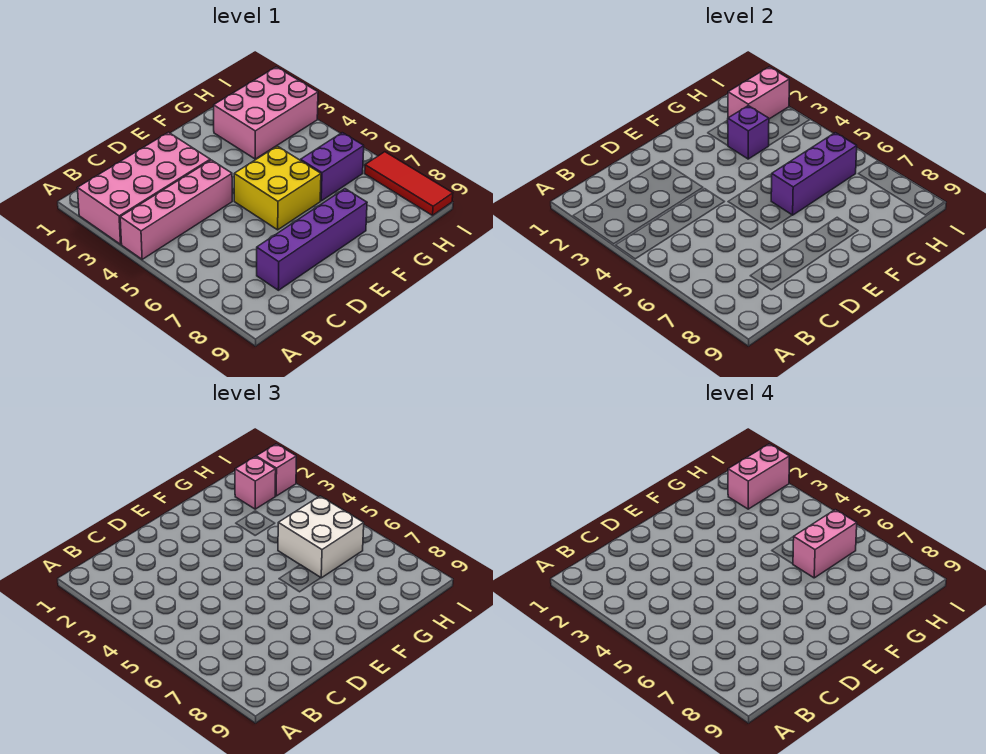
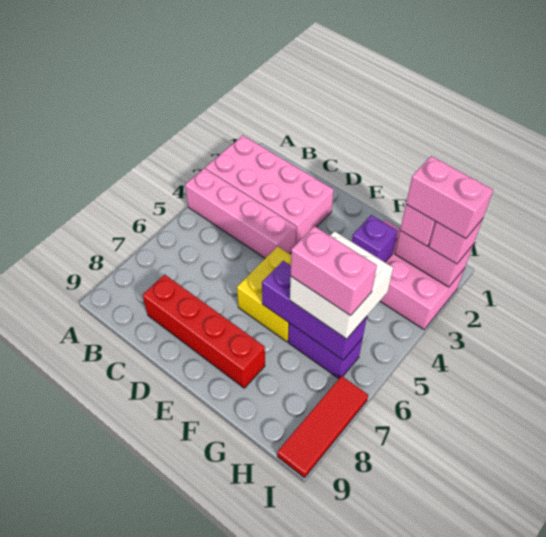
purple brick C8:F8 level 1 -> red brick C8:F8 level 1

